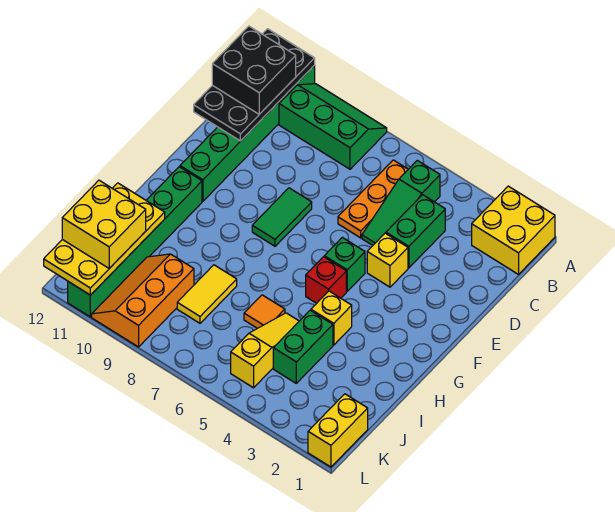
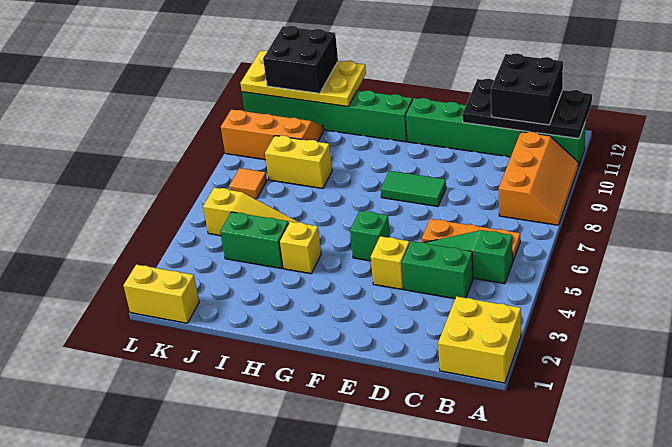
green slope A8:B10 level 1 top B -> orange slope A8:B10 level 1 top B
red brick G5 level 1 -> none
orange tile I6 level 1 -> orange tile K7 level 1
yellow tile I8:J8 level 1 -> yellow brick I8:J8 level 1
yellow brick J11:K12 level 3 -> black brick J11:K12 level 3

